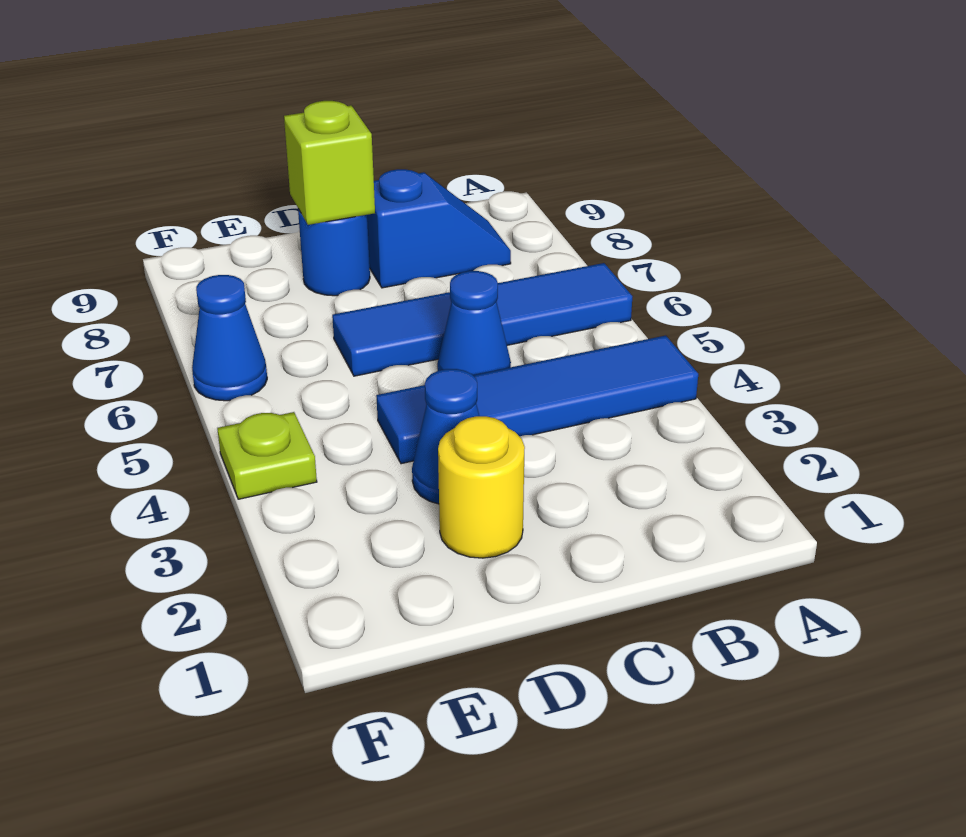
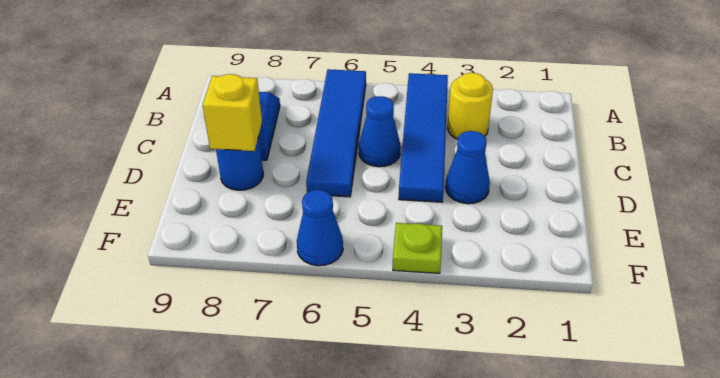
yellow round brick D2 level 1 -> yellow round brick B3 level 1
lime brick D8 level 2 -> yellow brick D8 level 2

